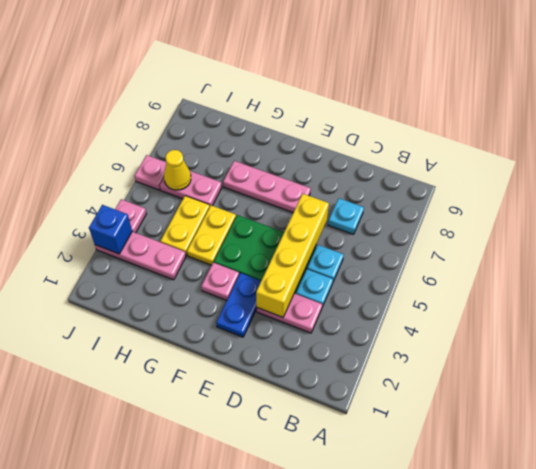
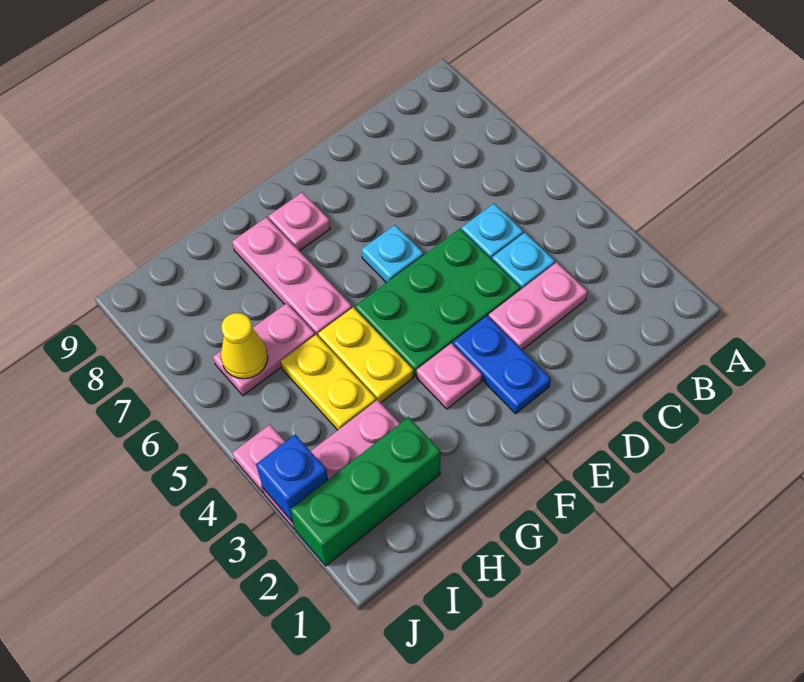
cyan plate C7 level 1 -> cyan plate E6 level 1
yellow brick D3:D6 level 2 -> none
pink plate E7:G7 level 1 -> pink plate G6:G8 level 1
none -> green brick H2:J2 level 1
pink plate J6 level 1 -> pink plate F8 level 1

